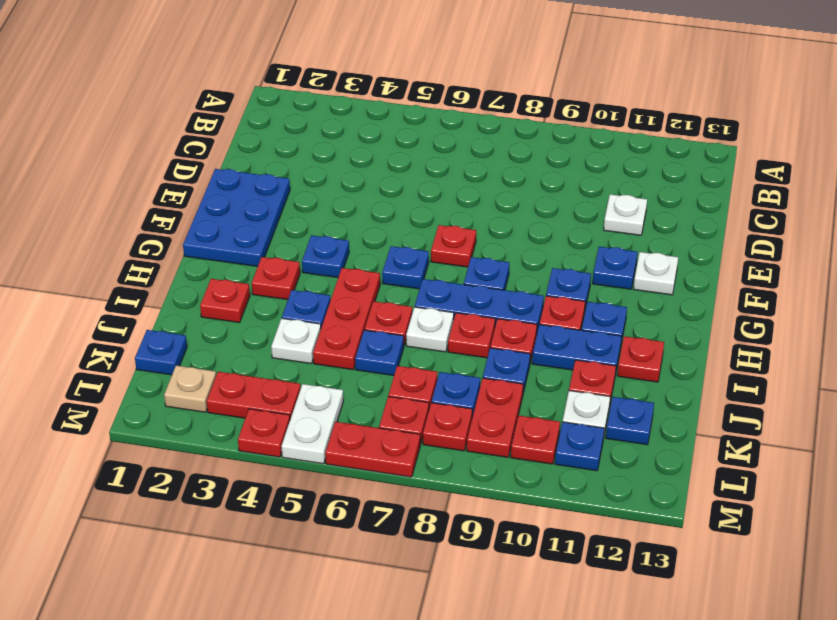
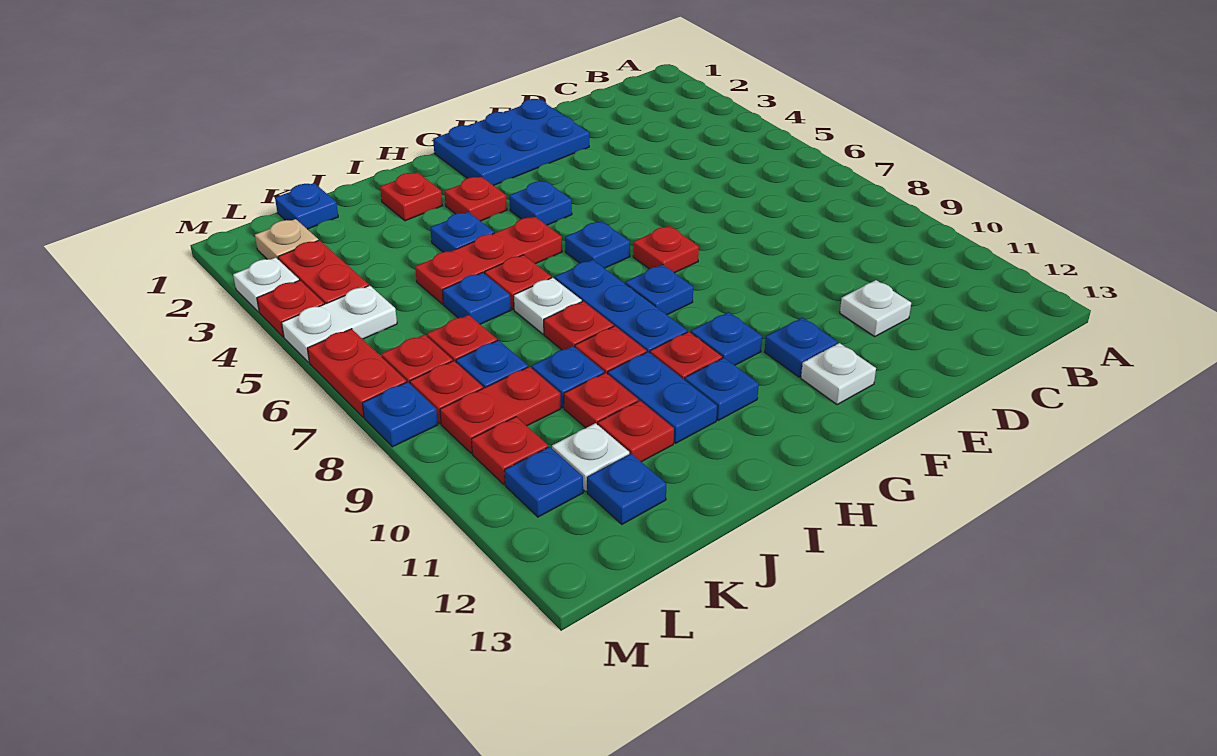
red plate I12 level 1 -> red plate J10 level 1
white plate J4 level 1 -> white plate M3 level 1
none -> blue plate M8 level 1

